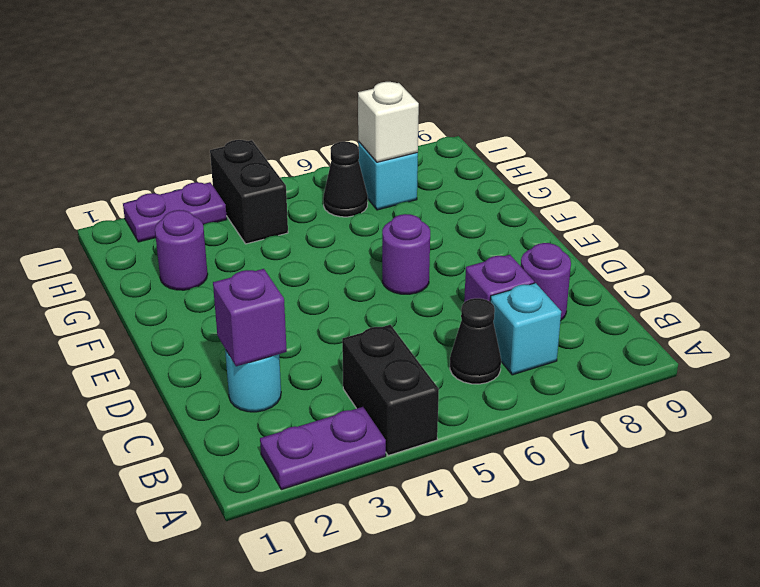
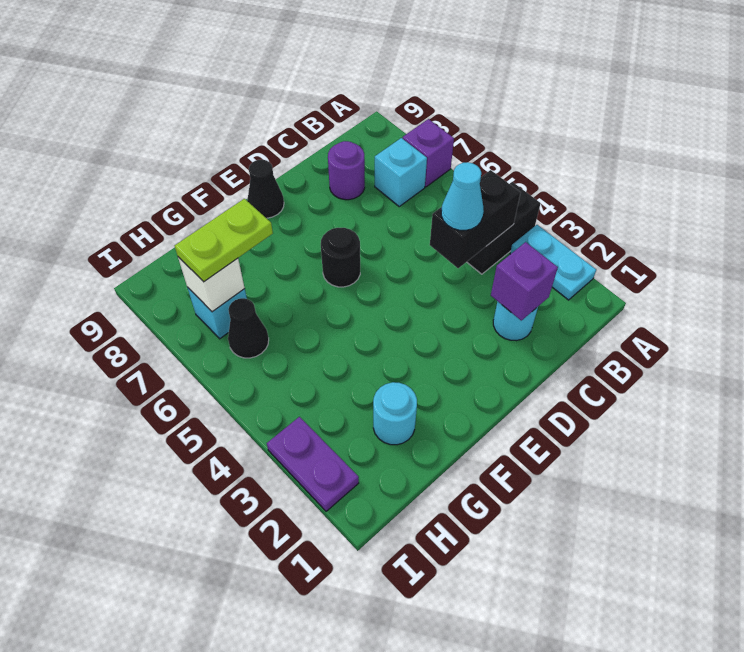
purple plate A2:A3 level 1 -> cyan plate A2:A3 level 1
black cone B6 level 1 -> black cone E9 level 1
none -> cyan cone C4 level 3
purple brick C7 level 1 -> purple brick A7 level 1
purple round brick E6 level 1 -> black round brick E6 level 1
purple round brick G2 level 1 -> cyan round brick G2 level 1
none -> lime plate G7:H7 level 3
black brick H4:I4 level 1 -> black brick B4:C4 level 2

